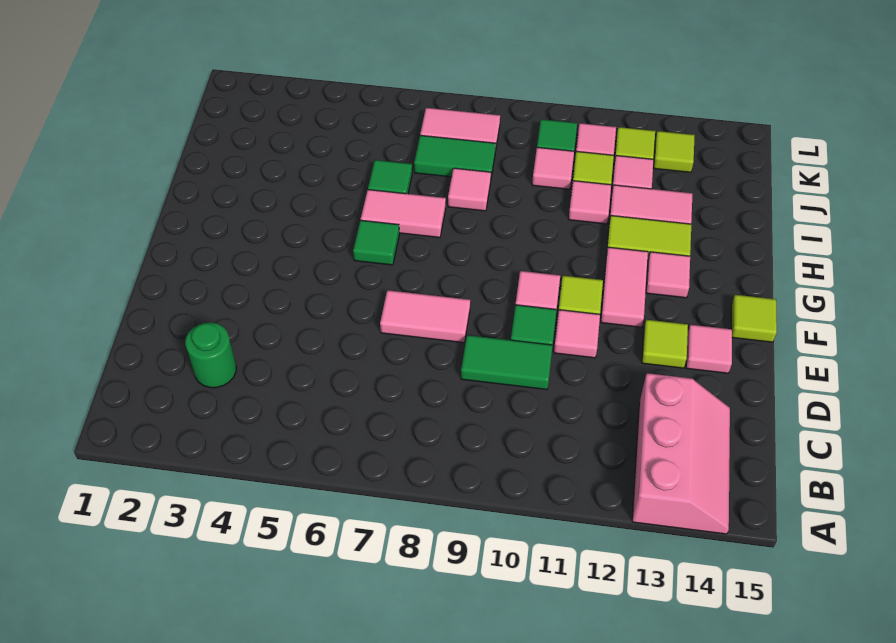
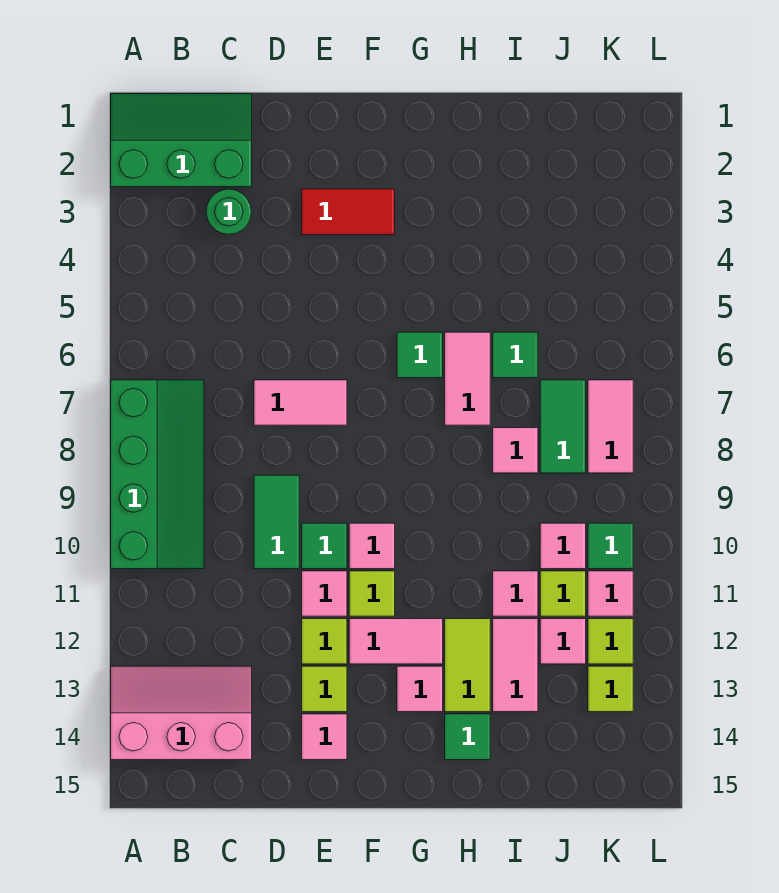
none -> green slope A1:C2 level 1 top 2
none -> green slope A7:B10 level 1 top A
pink slope A13:C14 level 1 top 13 -> pink slope A13:C14 level 1 top 14
none -> red tile E3:F3 level 1
pink tile E7:E8 level 1 -> pink tile D7:E7 level 1
lime tile F15 level 1 -> lime tile E12 level 1
none -> green tile H14 level 1

